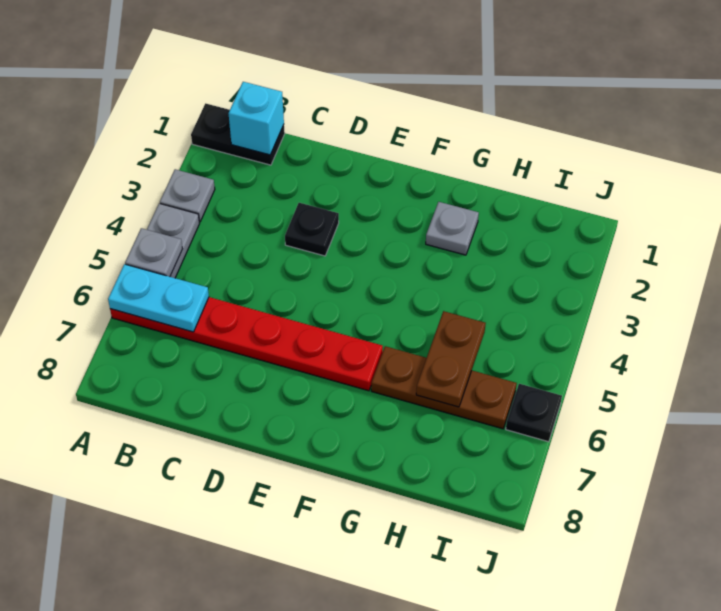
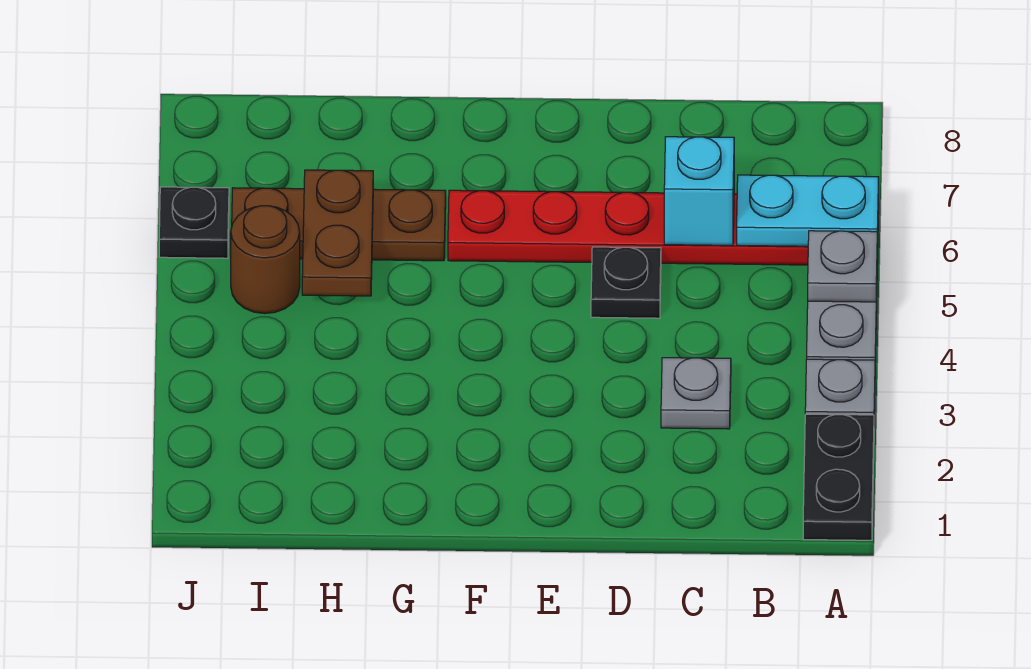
black plate A1:B1 level 1 -> black plate A1:A2 level 1
cyan brick B1 level 2 -> cyan brick C6 level 2
black plate D3 level 1 -> black plate D5 level 1
grey plate G2 level 1 -> grey plate C3 level 1
none -> brown round brick I5 level 1

